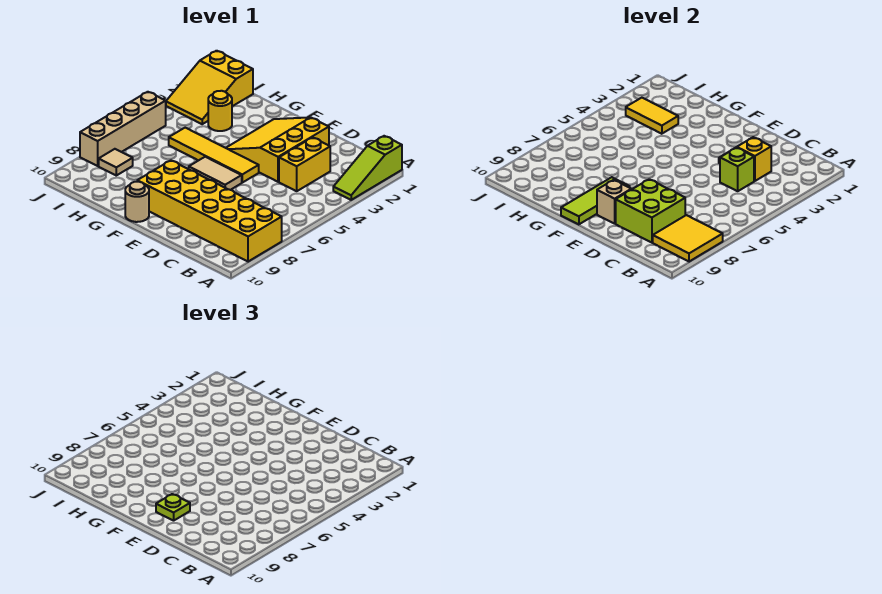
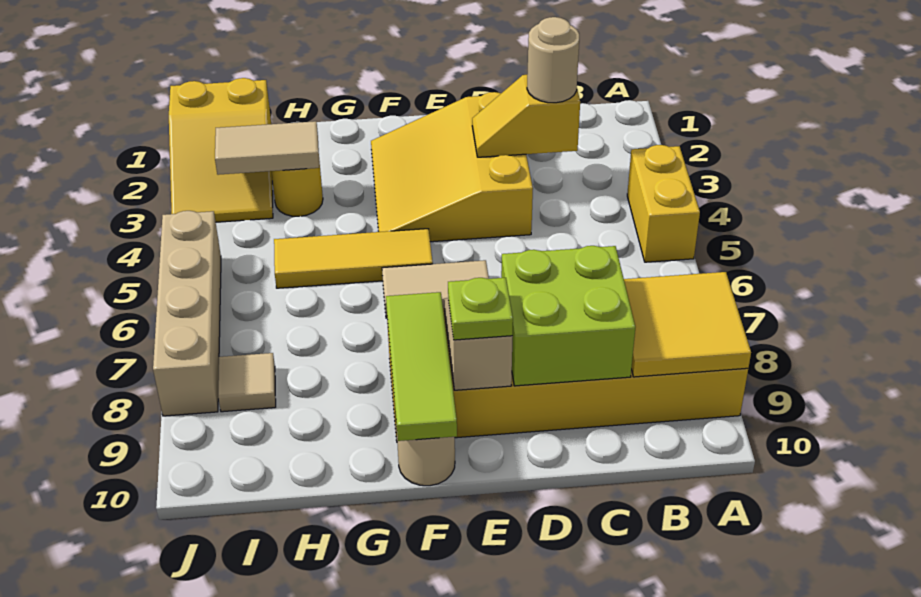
lime slope A1:A3 level 1 top 1 -> none
yellow brick C3:C4 level 1 -> yellow brick A4:A5 level 1
none -> tan round brick C3 level 3
lime brick C4 level 2 -> none
yellow tile E5:H5 level 1 -> yellow tile F5:H5 level 1
yellow tile H3:I3 level 2 -> tan tile H3:I3 level 2

